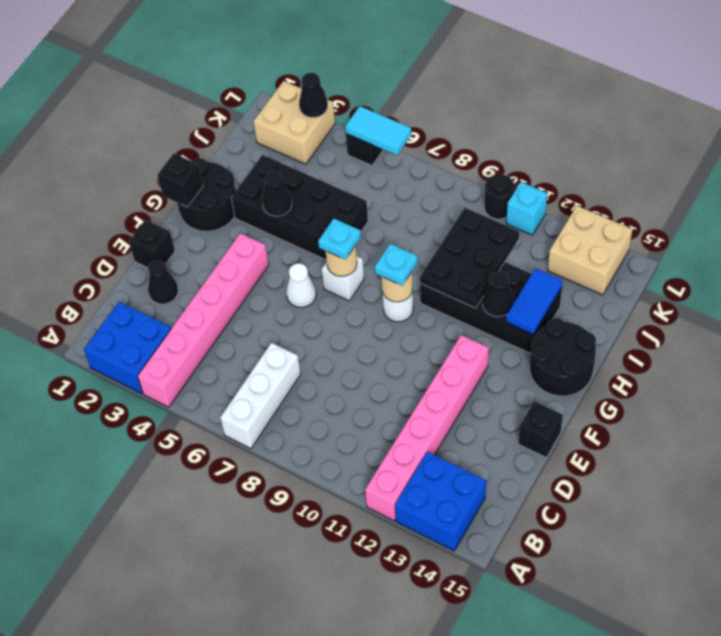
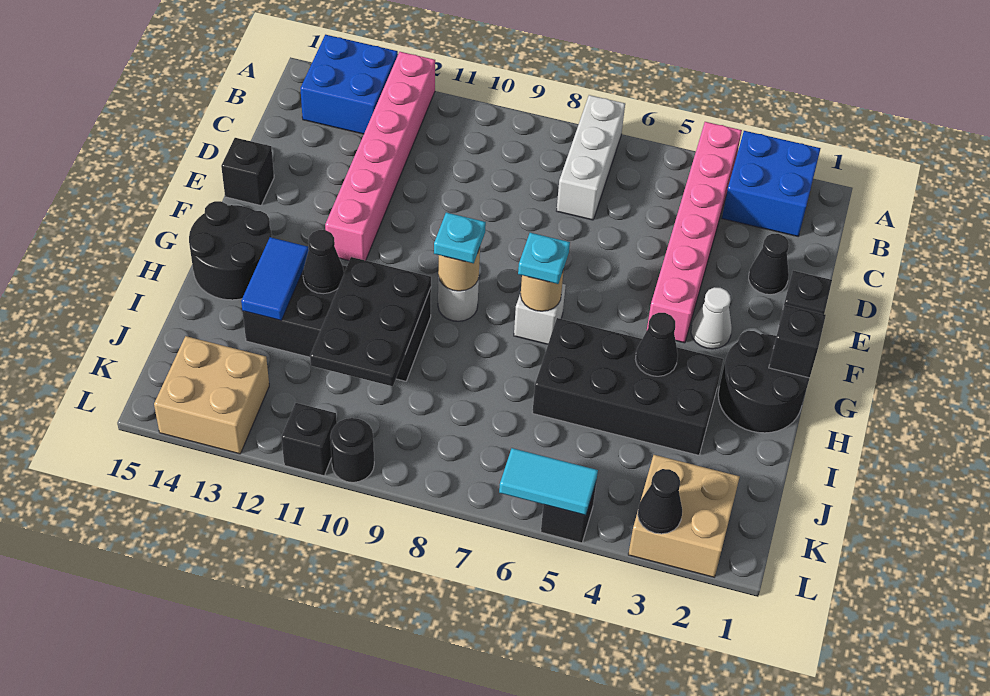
white cone F6 level 1 -> white cone F3 level 1
cyan brick L11 level 1 -> black brick L11 level 1

